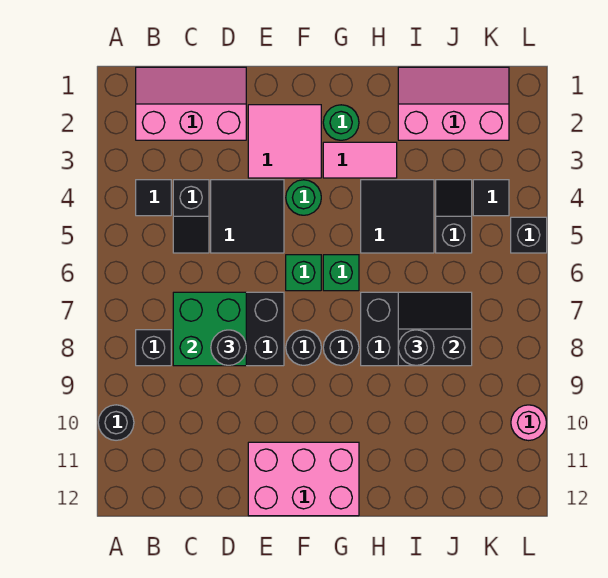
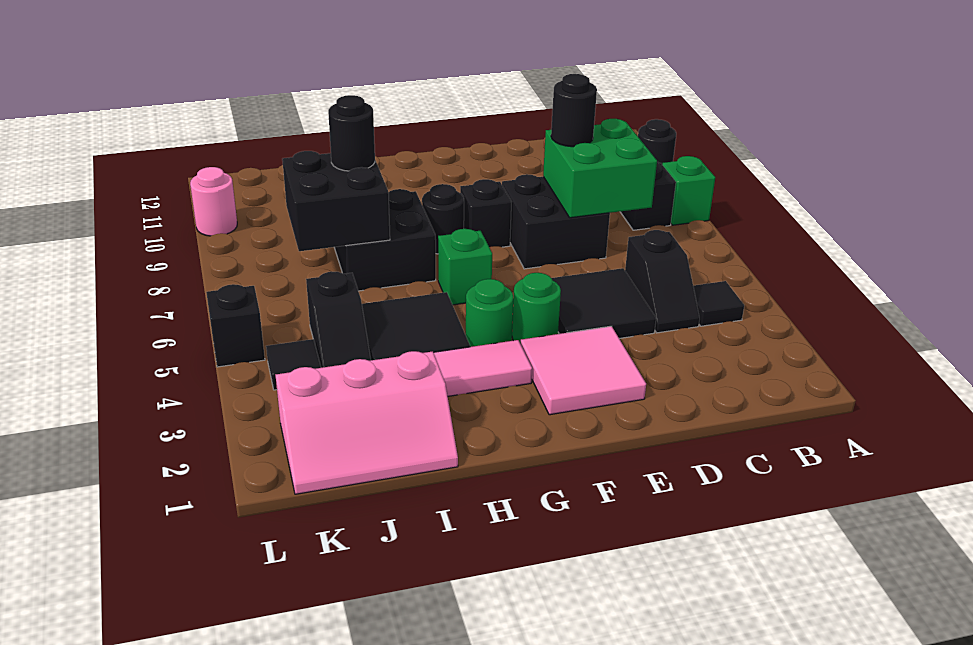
pink slope B1:D2 level 1 top 2 -> none
black slope C4:C5 level 1 top 4 -> black slope C4:C5 level 1 top 5
pink brick E11:G12 level 1 -> none
green brick F6 level 1 -> green brick A8 level 1
black round brick F8 level 1 -> black brick F8 level 1
green round brick G2 level 1 -> green round brick G4 level 1
black slope I7:J8 level 2 top 8 -> black brick I7:J8 level 2

